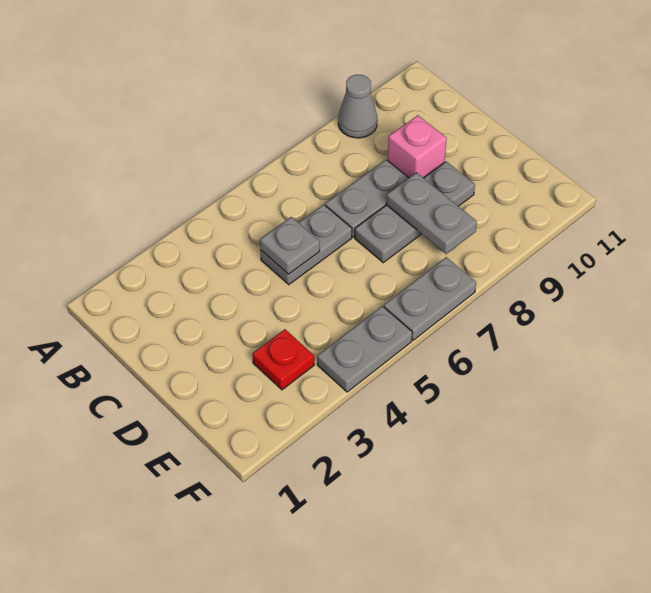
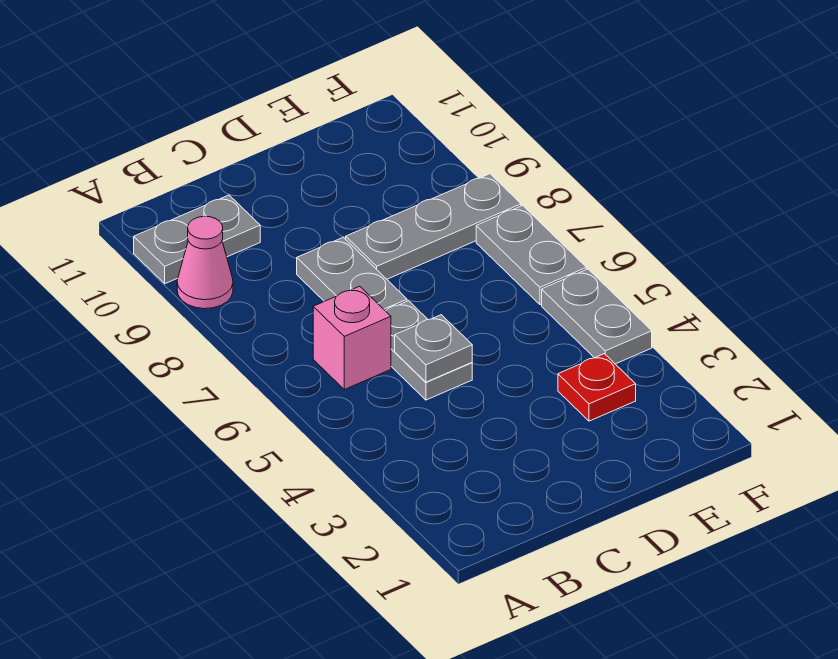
grey cone A9 level 1 -> pink cone A9 level 1
pink brick C9 level 1 -> pink brick B6 level 1
grey plate D7:D9 level 1 -> grey plate D8:F8 level 1
grey plate D8:E8 level 2 -> grey plate A10:B10 level 1

